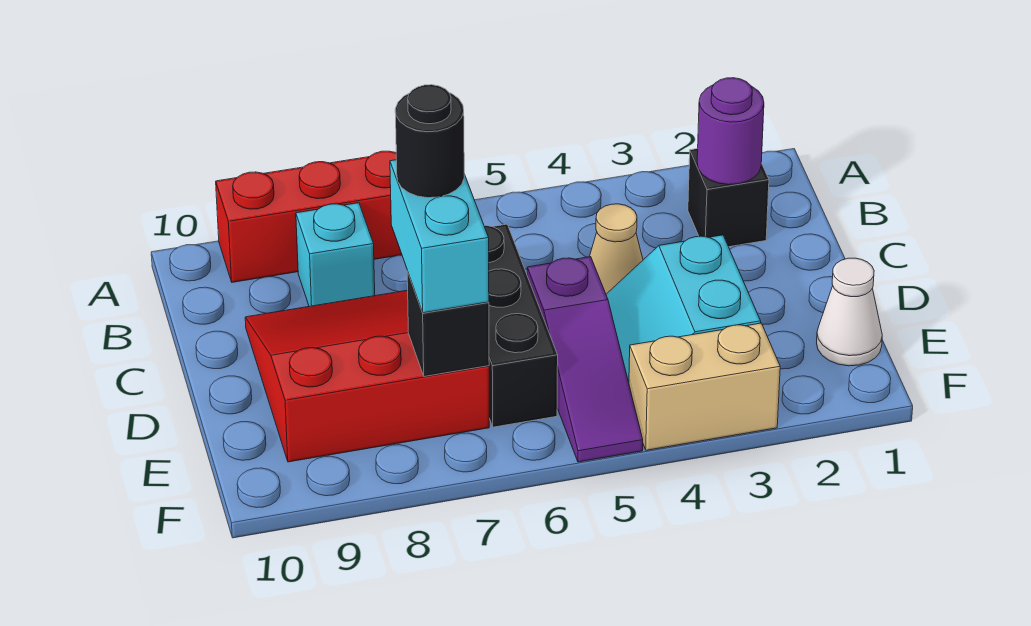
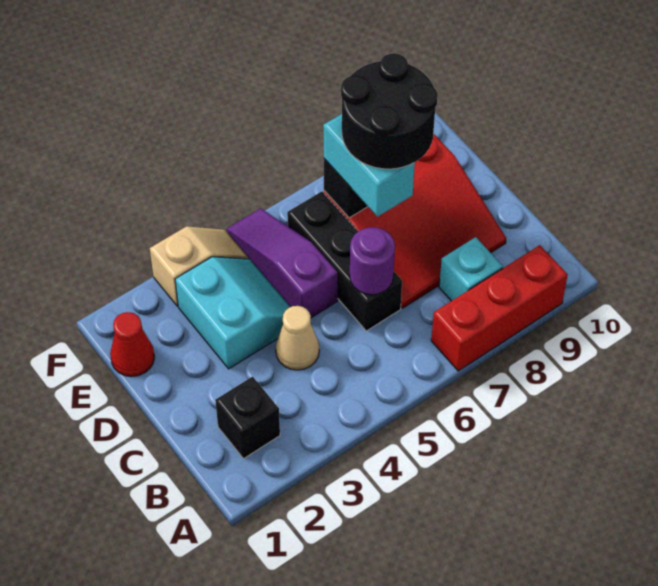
purple round brick B2 level 2 -> purple round brick C6 level 2
black round brick D7 level 4 -> black round brick D7:E8 level 4
white cone E1 level 1 -> red cone E1 level 1
tan brick F3:F4 level 1 -> tan slope F3:F4 level 1 top 3

